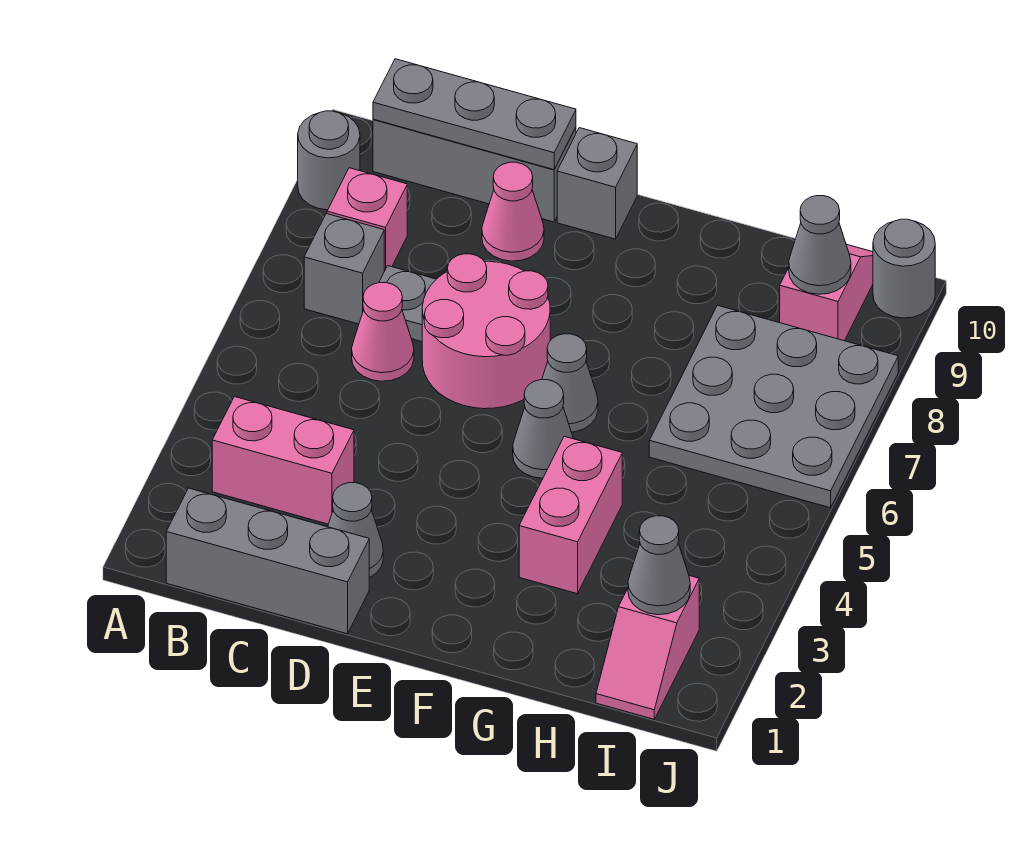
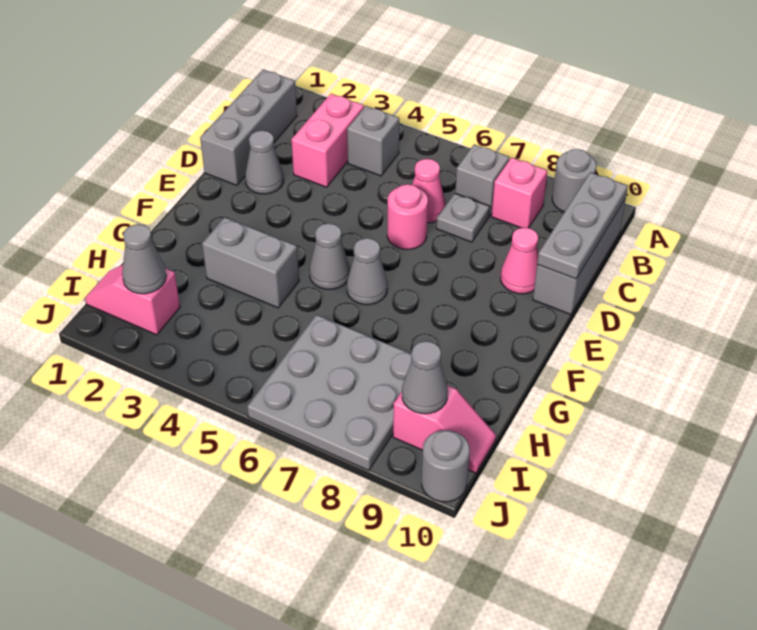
pink round brick D6:E7 level 1 -> pink round brick D6 level 1
grey brick E10 level 1 -> grey brick B4 level 1
pink brick G3:G4 level 1 -> grey brick G3:G4 level 1

